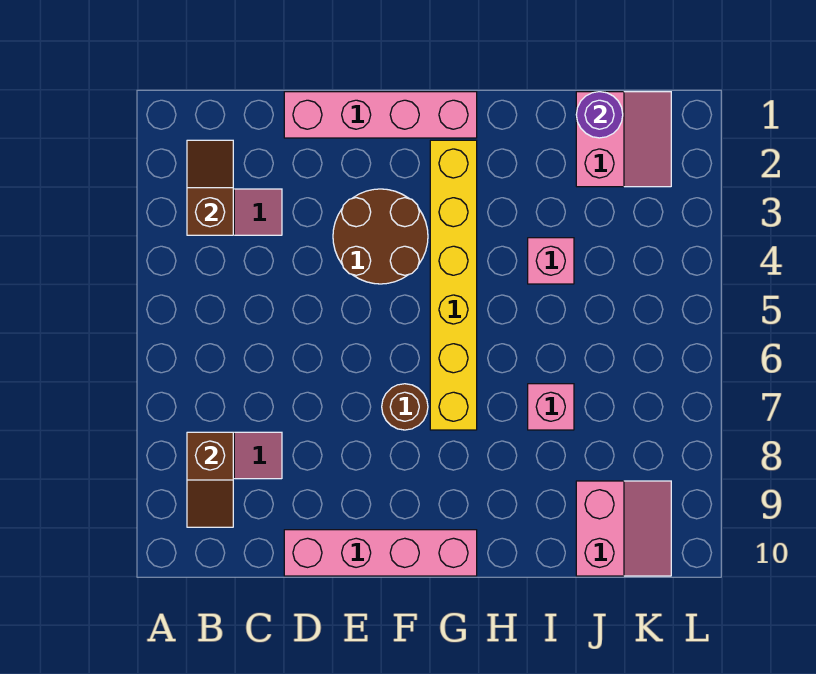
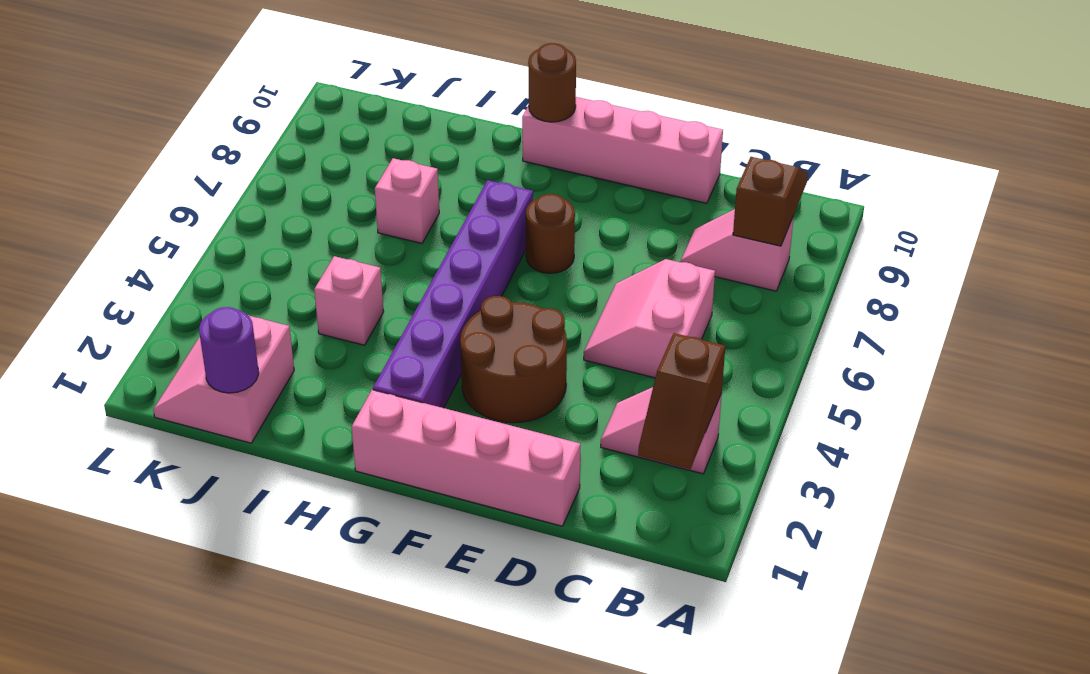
yellow brick G2:G7 level 1 -> purple brick G2:G7 level 1
none -> brown round brick G10 level 2
pink slope J9:K10 level 1 top J -> pink slope C5:D6 level 1 top C

